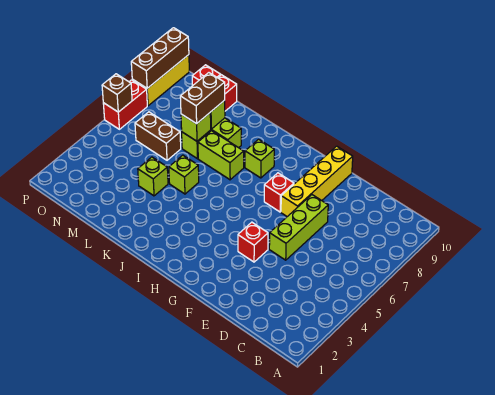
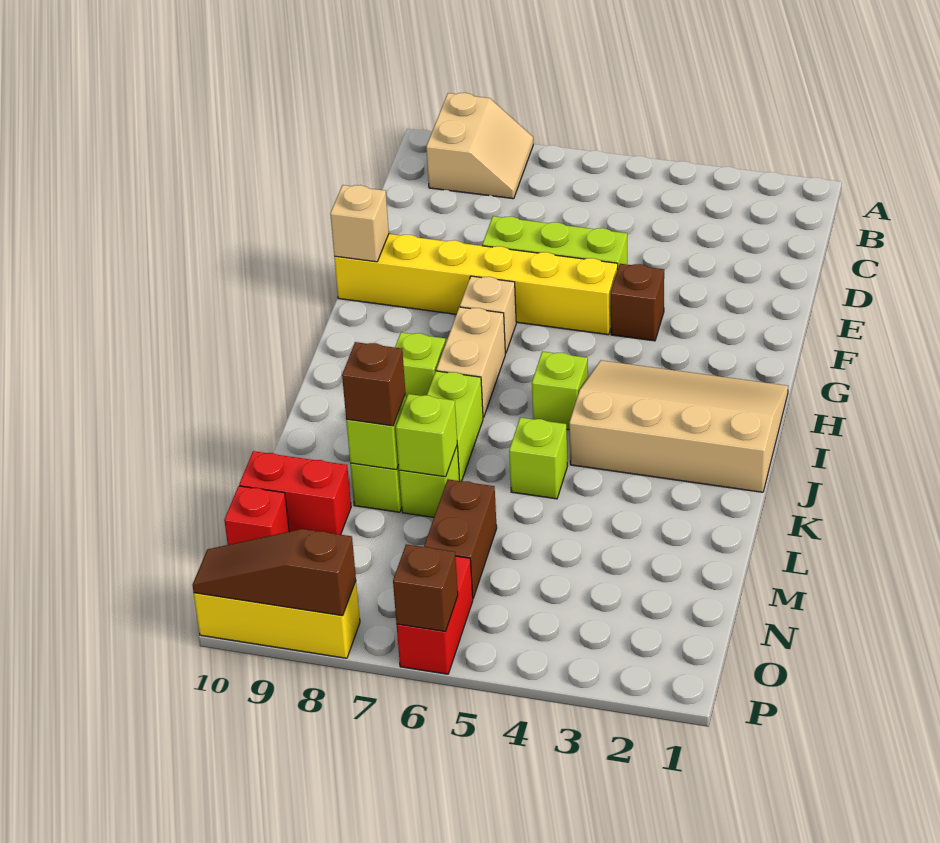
none -> tan slope A8:B9 level 1 top 9
red brick F4 level 1 -> brown brick F4 level 1
yellow brick F7:F10 level 1 -> yellow brick F5:F10 level 1
none -> tan brick F10 level 2
red brick G7 level 1 -> tan brick G7 level 1
none -> tan slope H1:J4 level 1 top J
none -> tan brick H7:I7 level 1
lime brick L4 level 1 -> lime brick I5 level 1
brown brick L7:L8 level 3 -> brown brick L8 level 3
red brick P6:P7 level 1 -> red brick O6:P6 level 1
brown brick P8:P10 level 2 -> brown slope P8:P10 level 2 top 8

